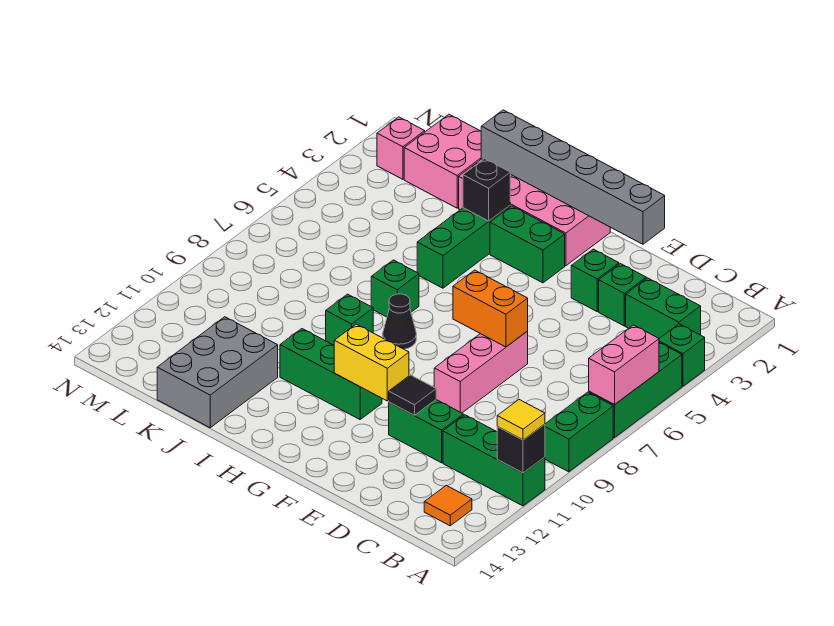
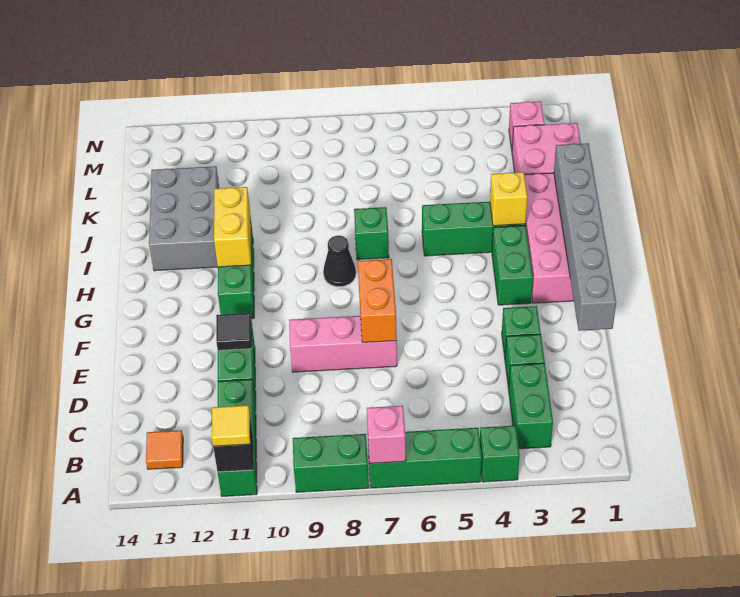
pink brick A6:A7 level 2 -> pink brick A7 level 2
yellow brick F11:G11 level 2 -> yellow brick H11:I11 level 2
black brick I3 level 2 -> yellow brick I3 level 2
green brick I9 level 1 -> none
grey brick J12:K14 level 1 -> grey brick I12:K13 level 1

